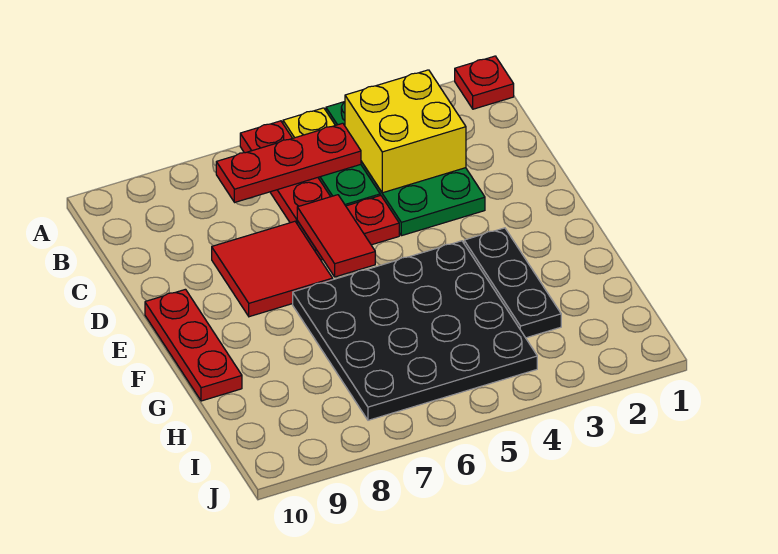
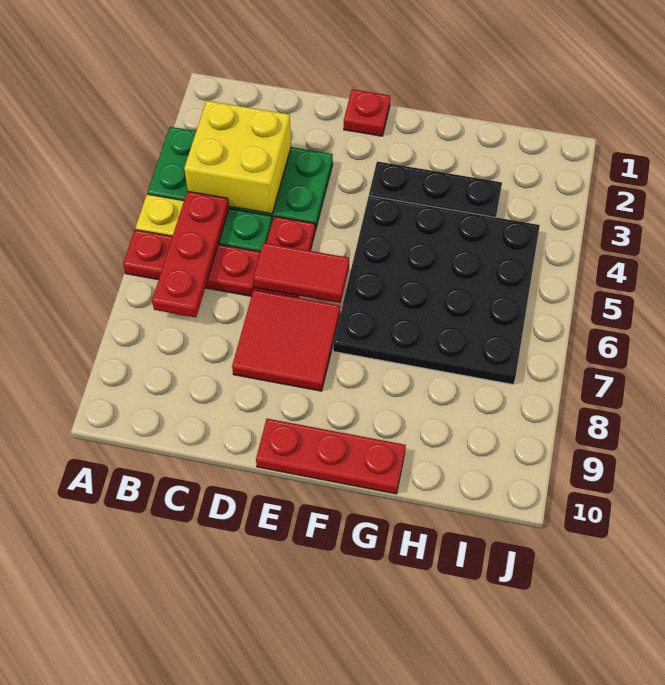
red plate A1 level 1 -> red plate E1 level 1

